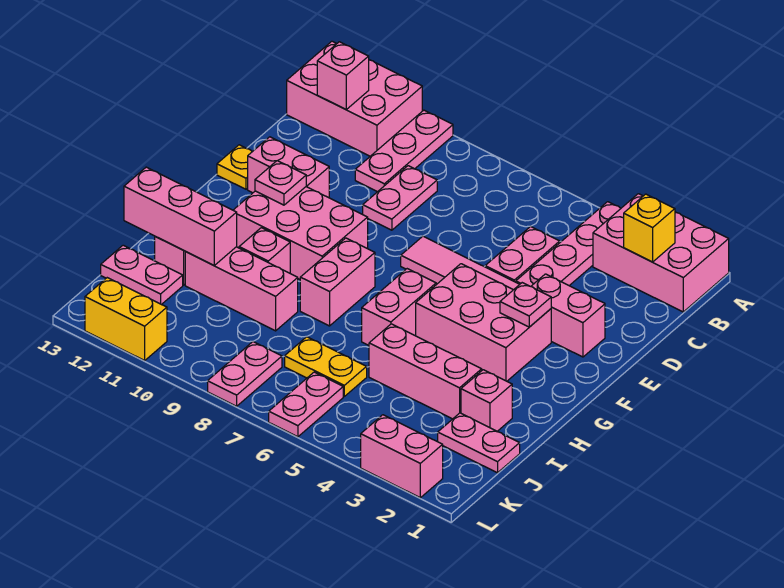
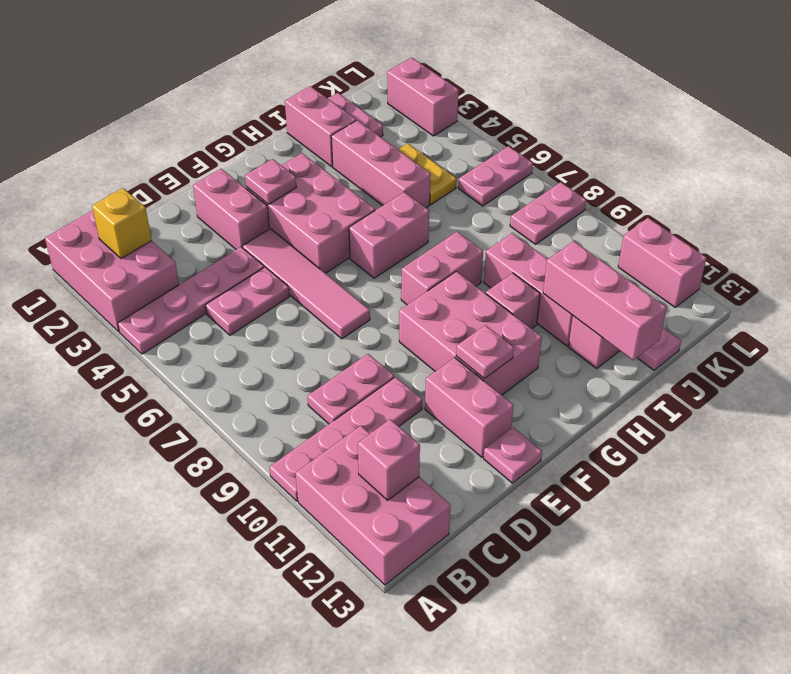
pink plate A10:C10 level 1 -> pink plate A10:D10 level 1
yellow plate E13 level 1 -> pink plate E13 level 1
pink brick I2 level 1 -> pink brick I1:I2 level 1
yellow plate J6:J7 level 1 -> yellow plate J4:J5 level 1
yellow brick L11:L12 level 1 -> pink brick L11:L12 level 1

